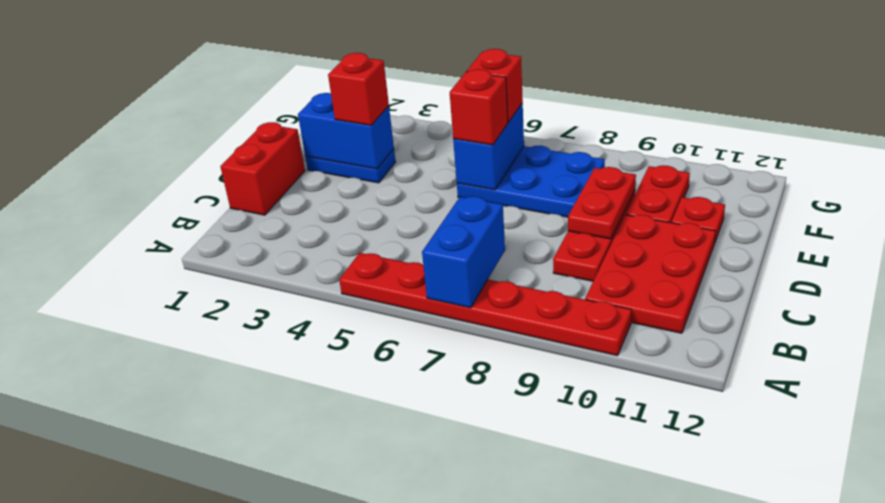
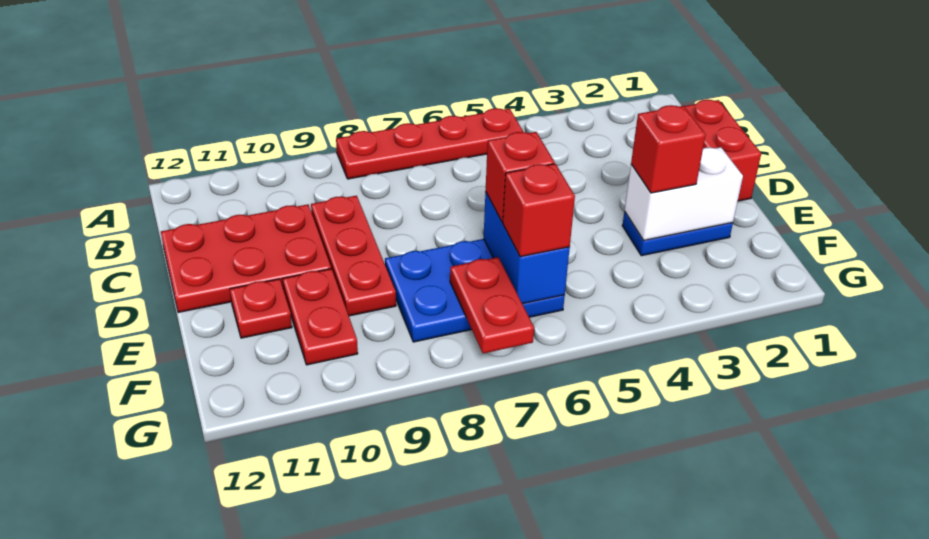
red plate A5:A10 level 1 -> red plate A5:A8 level 1
blue brick A7:B7 level 2 -> none
red plate B10:D11 level 1 -> red plate C10:D12 level 1
red plate D9:E9 level 2 -> red plate F7:G7 level 2
blue brick E2:E3 level 2 -> white brick E2:E3 level 2

